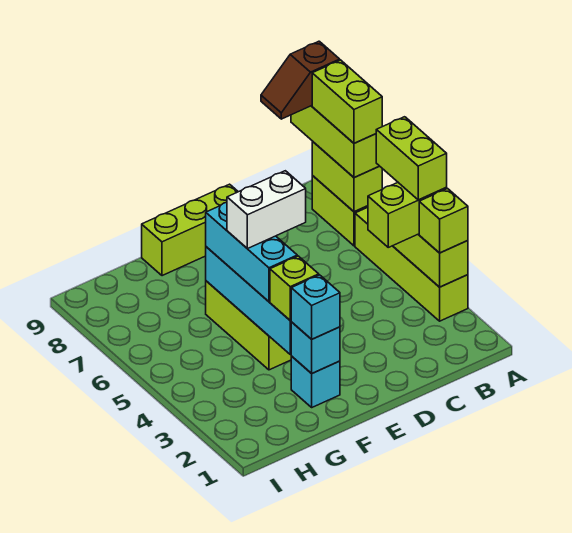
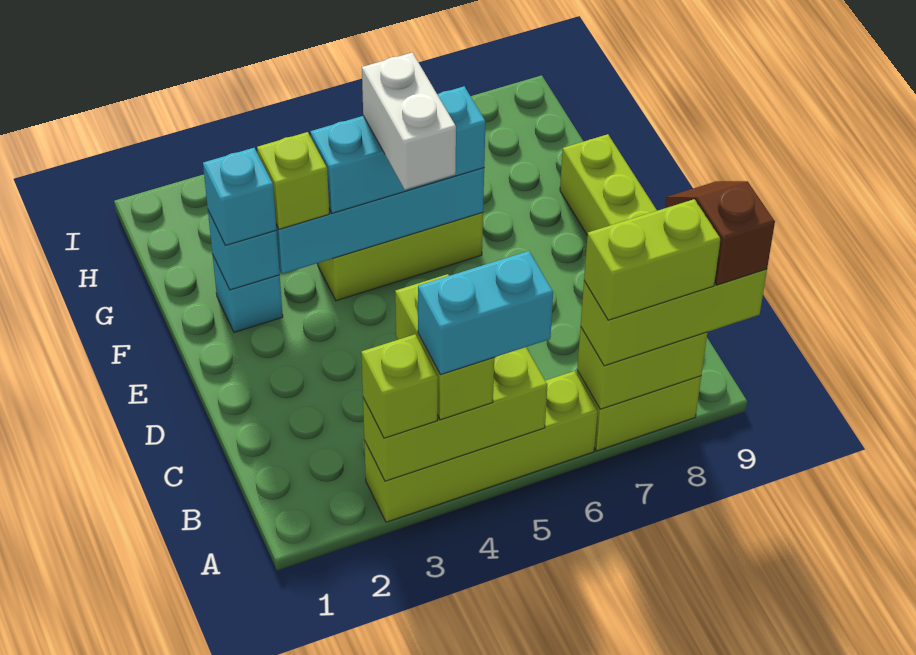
lime brick A4:A5 level 4 -> cyan brick A4:A5 level 4

